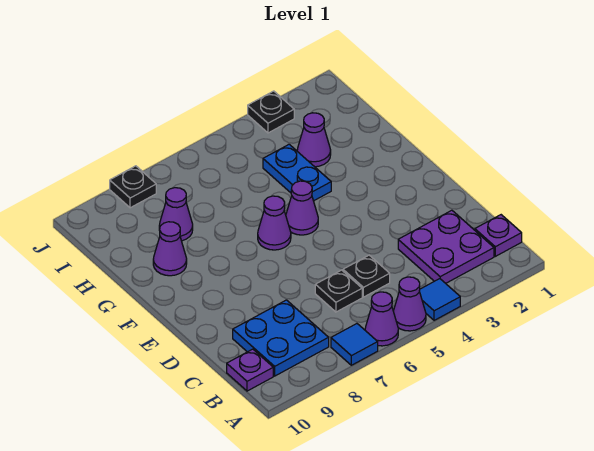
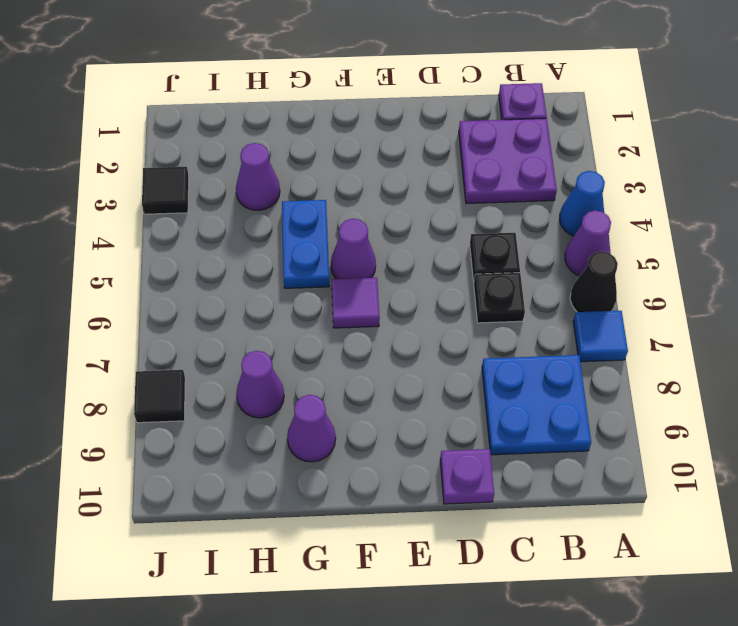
blue tile A4 level 1 -> blue cone A4 level 1
purple cone A6 level 1 -> black cone A6 level 1
purple plate B10 level 1 -> purple plate D10 level 1
purple cone F6 level 1 -> purple tile F6 level 1
blue plate G4:H4 level 1 -> blue plate G4:G5 level 1
black plate J3 level 1 -> black tile J3 level 1
black plate J8 level 1 -> black tile J8 level 1

